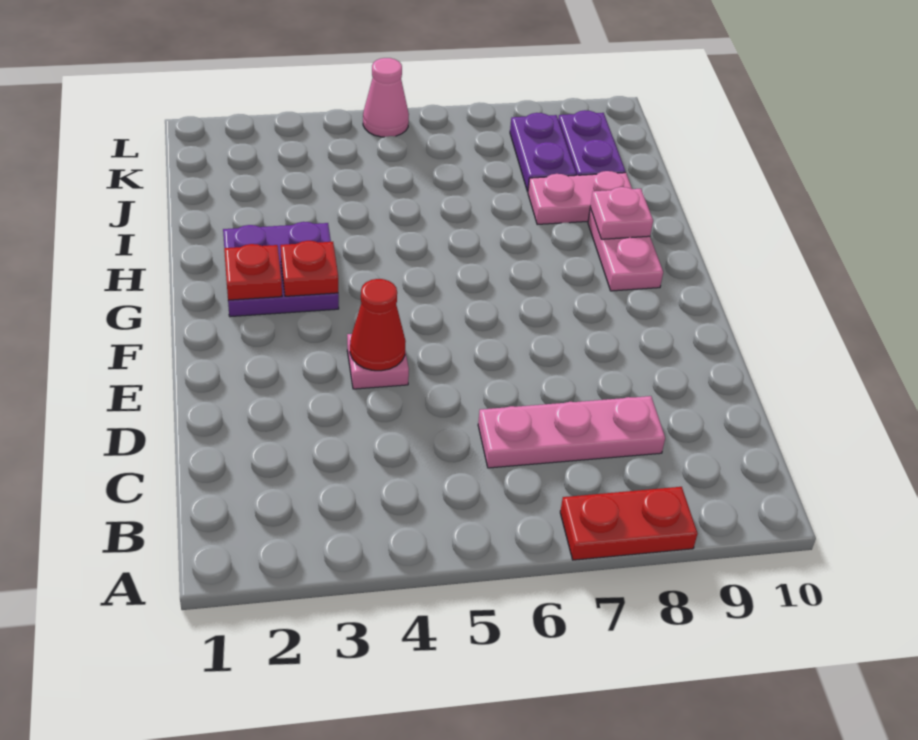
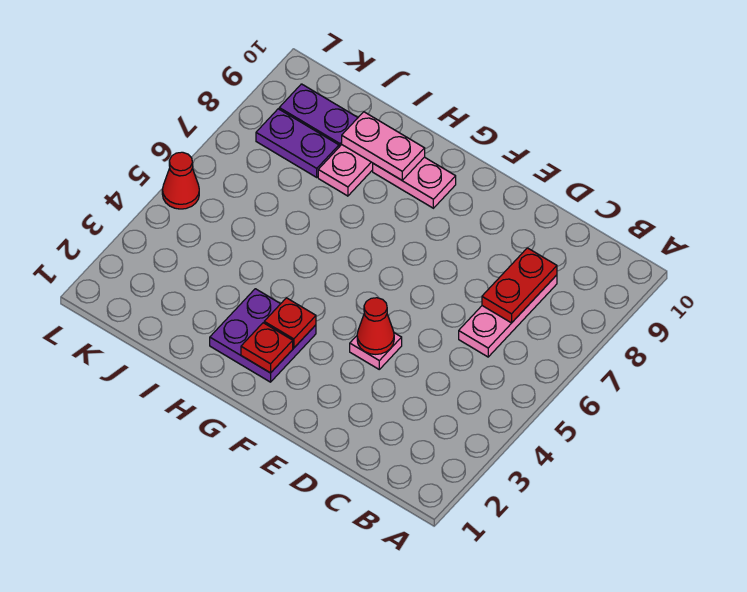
red plate A7:A8 level 1 -> red plate C7:C8 level 2
pink plate H9 level 2 -> pink plate H9:I9 level 2
pink cone L5 level 1 -> red cone L5 level 1

